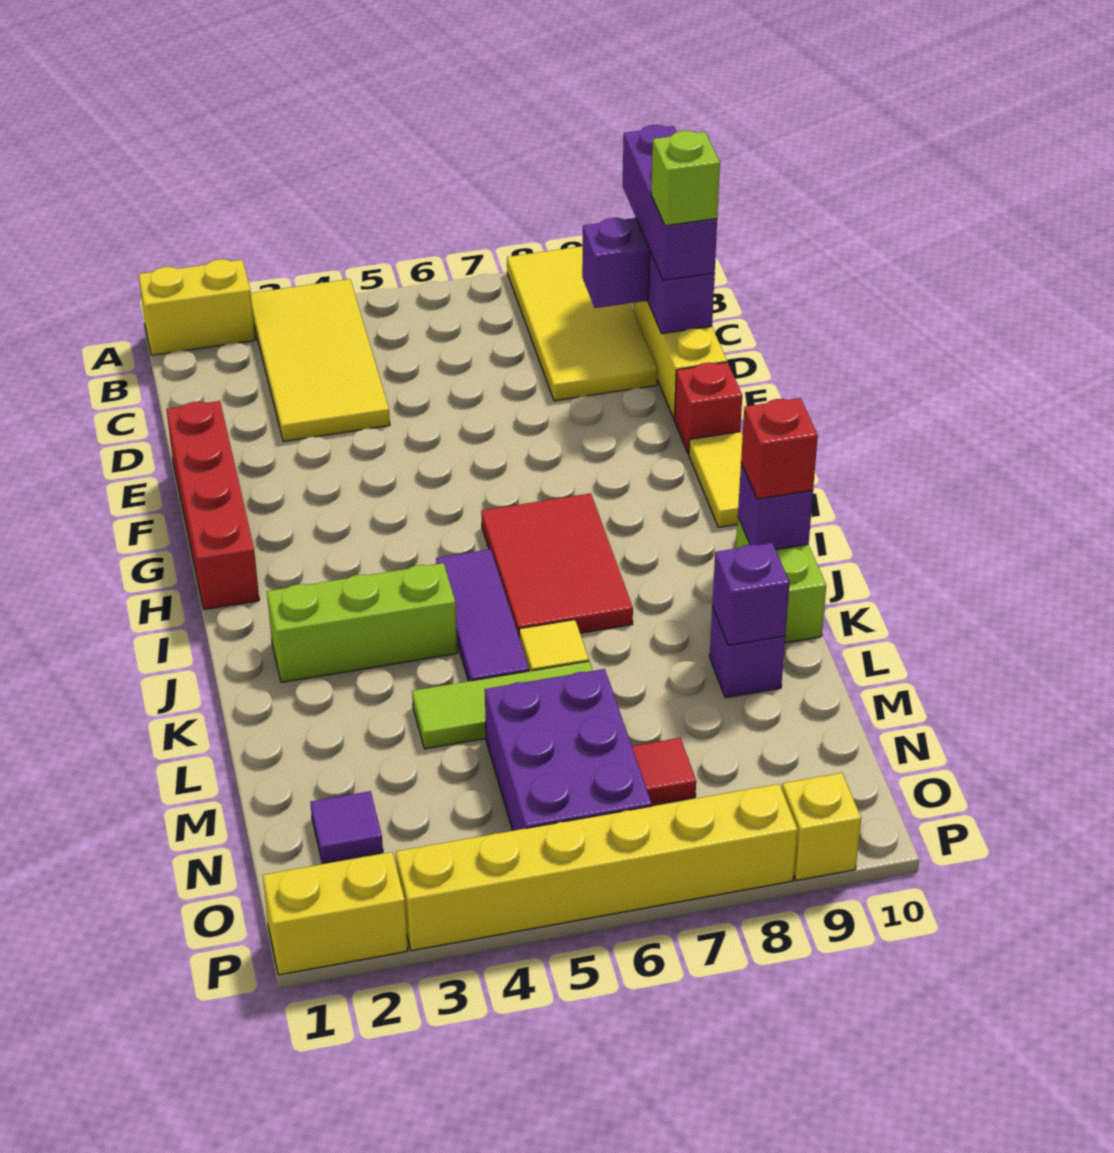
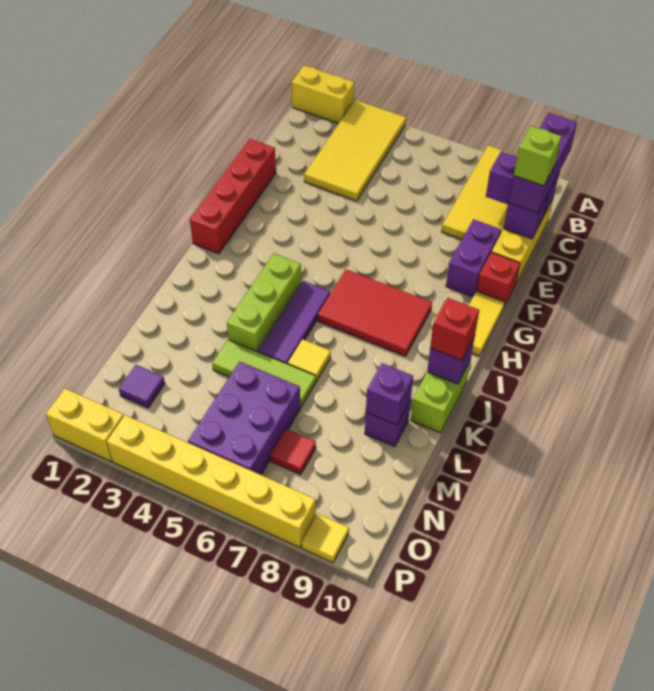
none -> purple brick E9:F9 level 1
red tile H6:J7 level 1 -> red tile H6:I8 level 1
lime brick J2:J4 level 1 -> lime brick I4:K4 level 1
yellow brick P9 level 1 -> yellow tile P9 level 1

